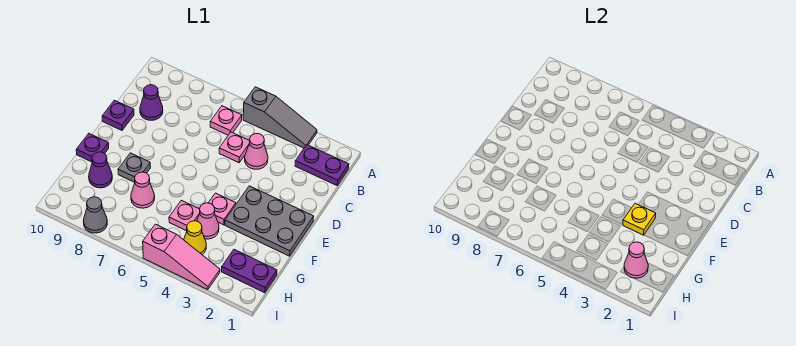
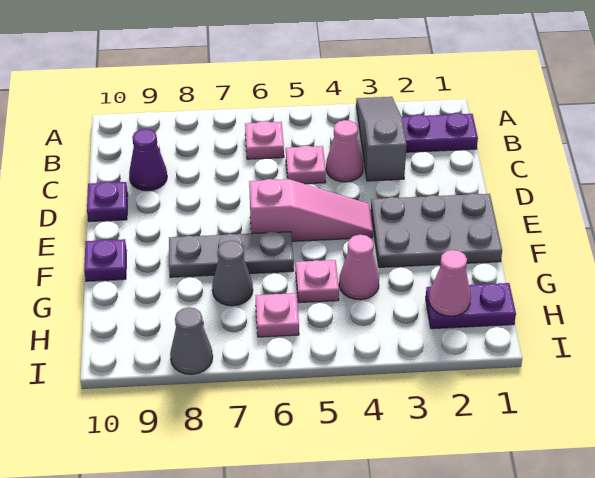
grey slope A3:A5 level 1 top 5 -> grey slope A3:C3 level 1 top C
yellow plate F3 level 2 -> none
pink plate F4 level 1 -> pink plate H6 level 1
grey plate F8 level 1 -> grey plate F6:F8 level 1
pink cone G7 level 1 -> grey cone G7 level 1
purple cone G9 level 1 -> none
yellow cone H4 level 1 -> none
pink slope I3:I5 level 1 top 5 -> pink slope E4:E6 level 1 top 6

